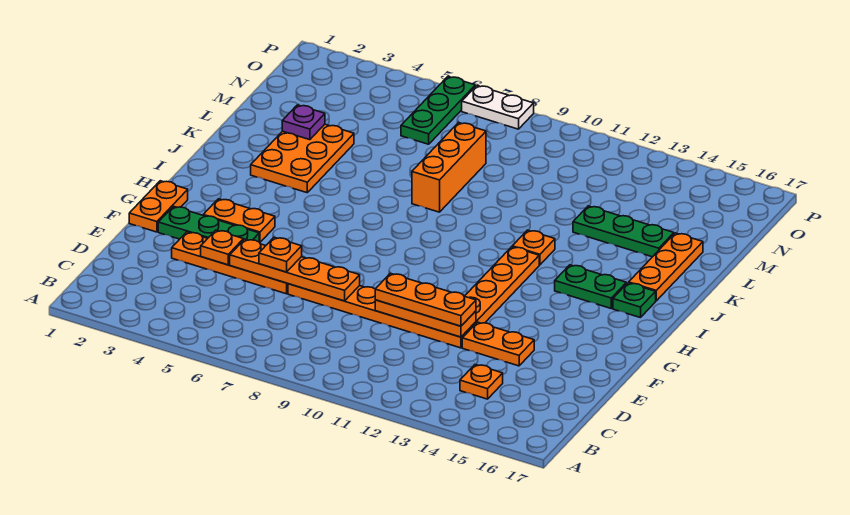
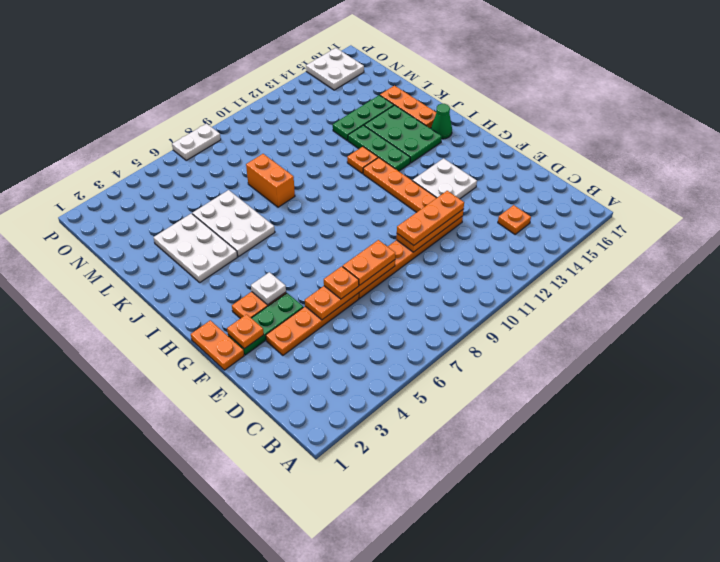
orange plate E4 level 2 -> orange plate F2 level 2
orange plate E13:E14 level 1 -> orange plate E7:E8 level 3
none -> white plate F13:G14 level 1
none -> white plate G4 level 2
green plate I14:I15 level 1 -> green plate I14:K15 level 1
green plate I16 level 1 -> green cone I16 level 1
orange plate J3:L4 level 1 -> white plate J3:L4 level 1
none -> white plate J5:L6 level 1
orange brick K8:M8 level 1 -> orange brick K8:L8 level 1
purple plate L3 level 2 -> none
green plate N6:P6 level 1 -> green plate I13:K13 level 1
none -> white plate O15:P16 level 1

